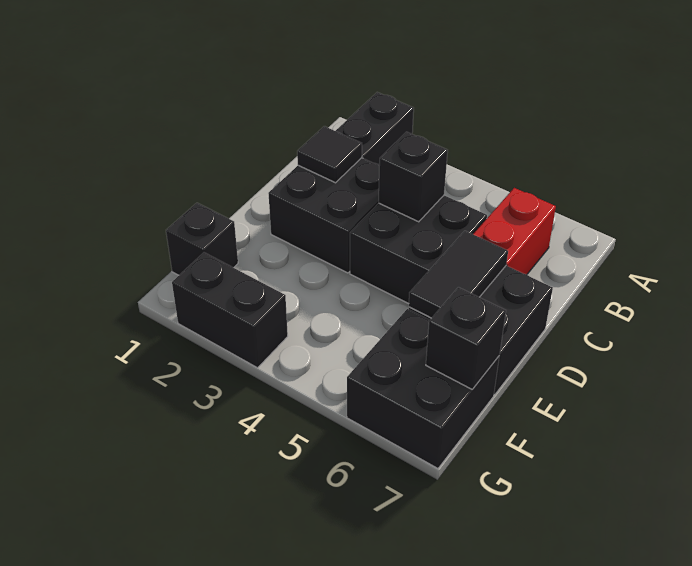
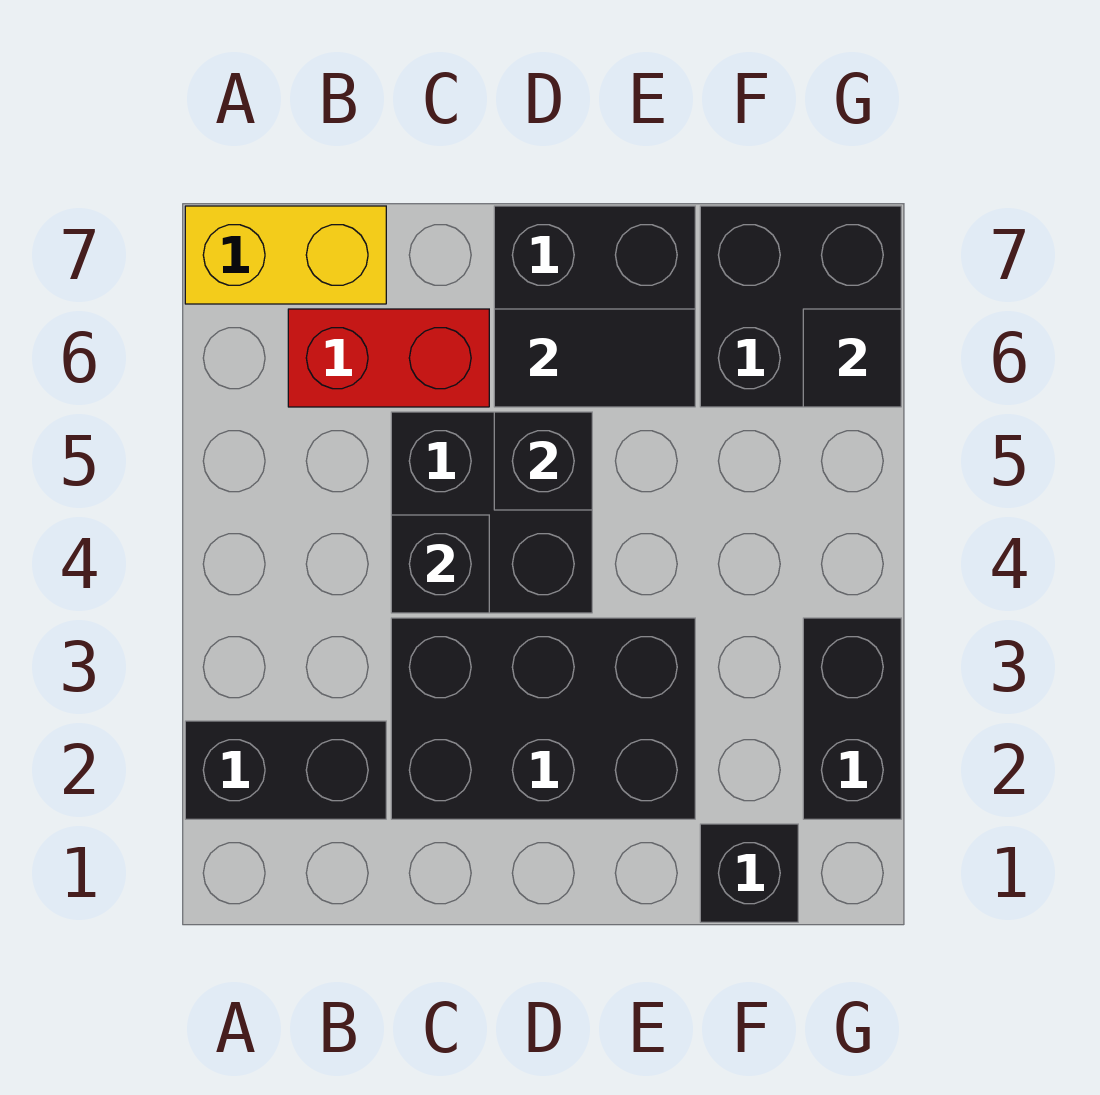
none -> yellow brick A7:B7 level 1
black brick C2:D3 level 1 -> black brick C2:E3 level 1
black tile C2 level 2 -> black tile G6 level 2
black brick F7 level 2 -> black brick D5 level 2

